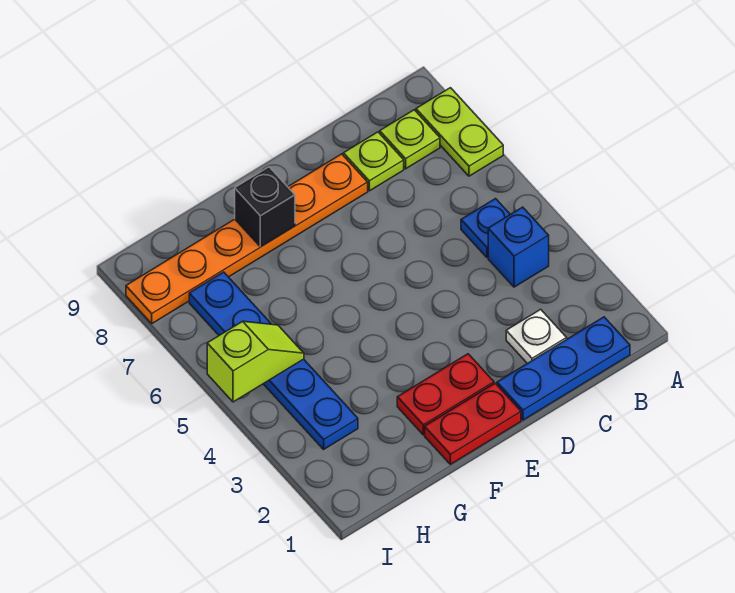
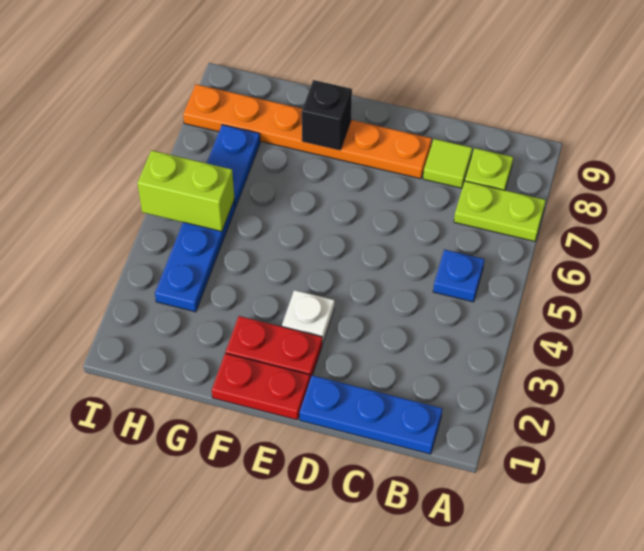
lime plate A7:A8 level 1 -> lime plate A7:B7 level 1
blue brick B4 level 1 -> none
white plate C2 level 1 -> white plate E3 level 1
lime plate C8 level 1 -> lime tile C8 level 1
lime slope H5:I5 level 2 top I -> lime brick H5:I5 level 2

